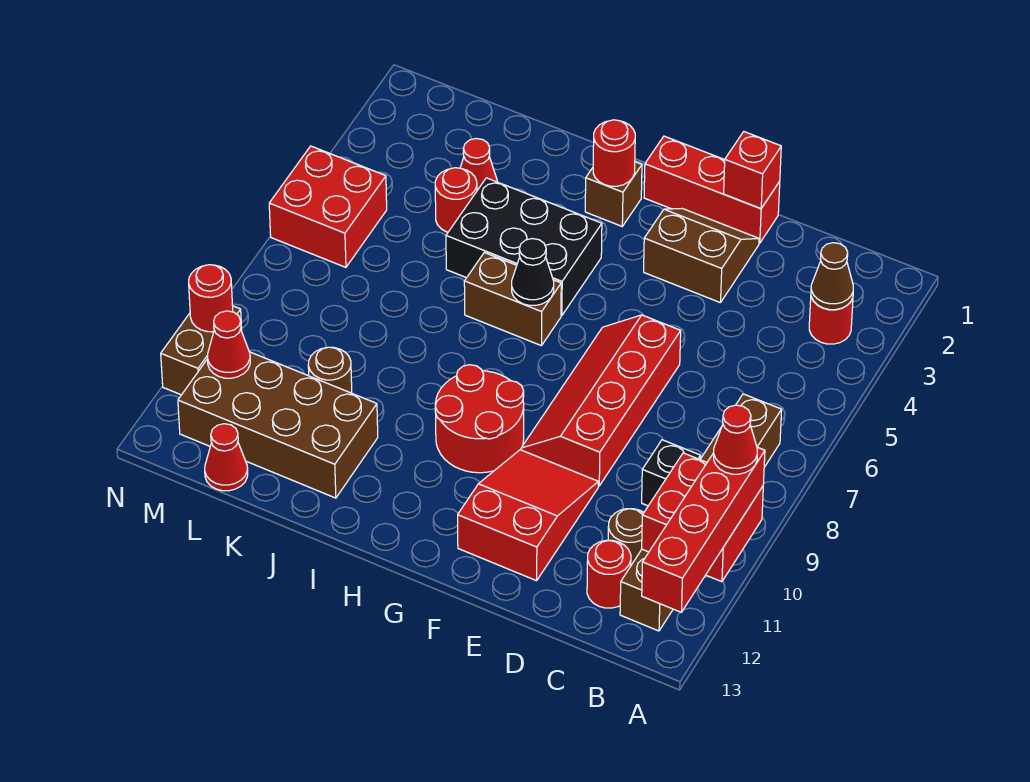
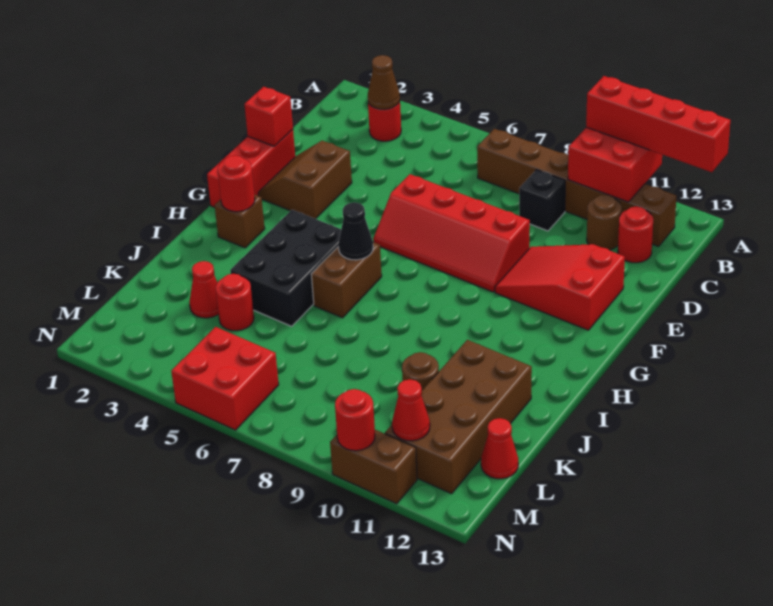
red cone A10 level 4 -> none
red round brick G9:H10 level 1 -> none

